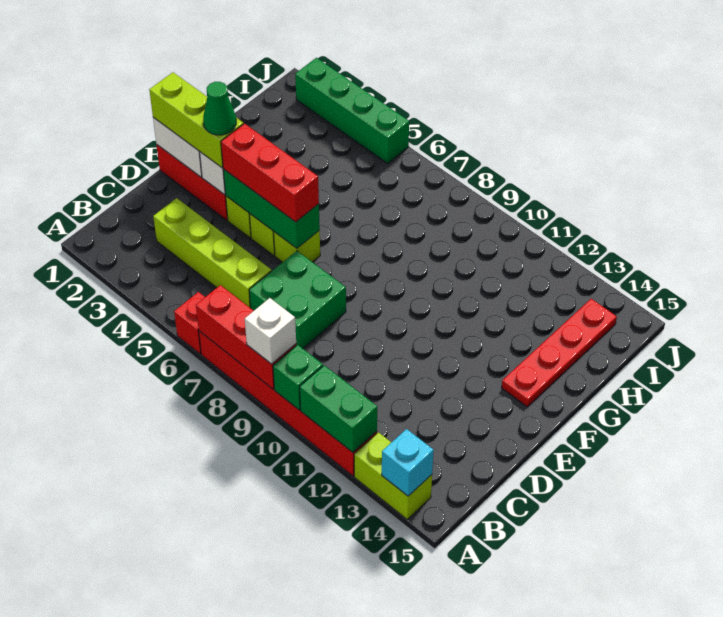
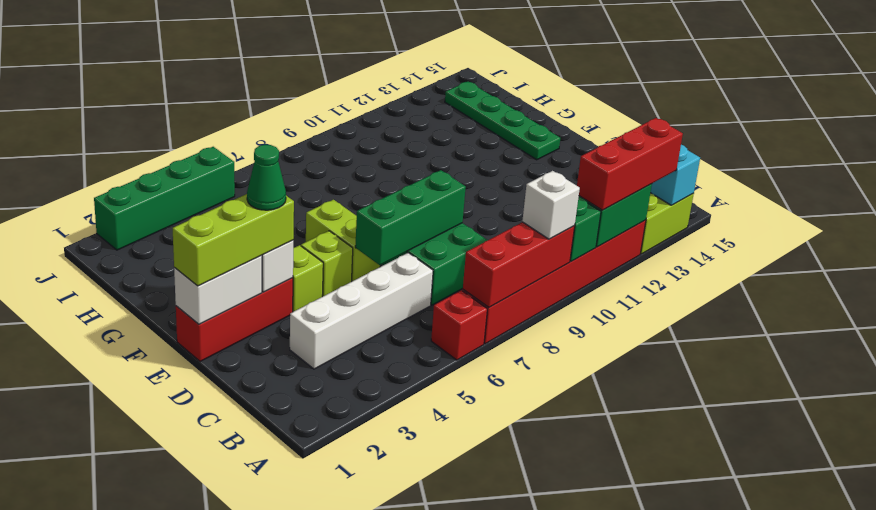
lime brick C3:C6 level 1 -> white brick C3:C6 level 1
green brick E4:E6 level 2 -> green brick D6:D8 level 2
red brick E4:E6 level 3 -> red brick A11:A13 level 3
lime brick E6 level 1 -> lime brick E6:F6 level 1
red plate F14:I14 level 1 -> green plate F14:I14 level 1

